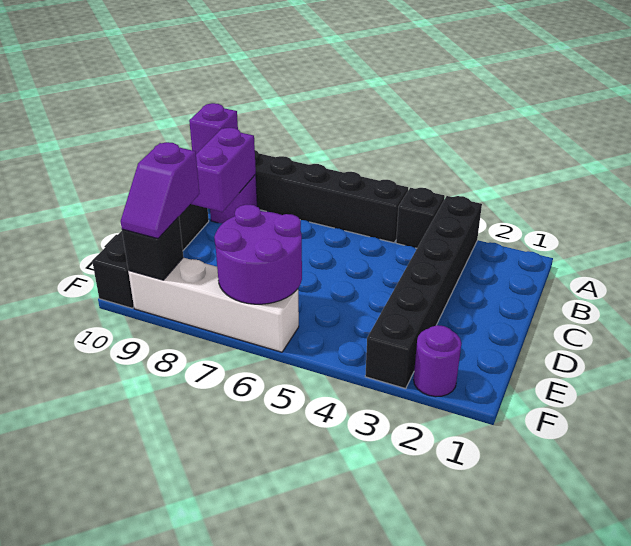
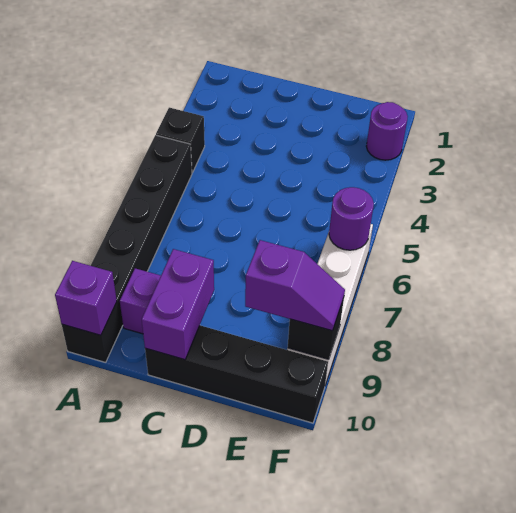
black brick A3:F3 level 1 -> none
purple brick B9:C9 level 2 -> purple brick C9:C10 level 2
purple round brick E6:F7 level 2 -> purple round brick F6 level 2

